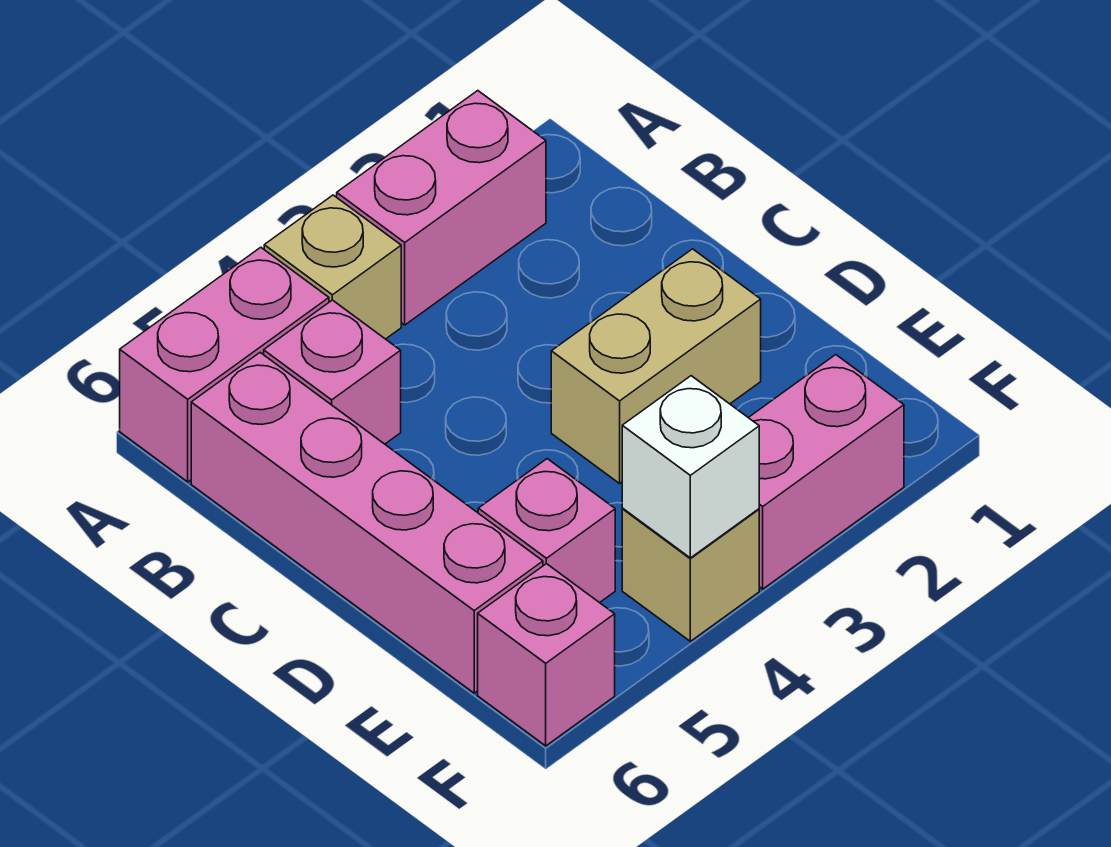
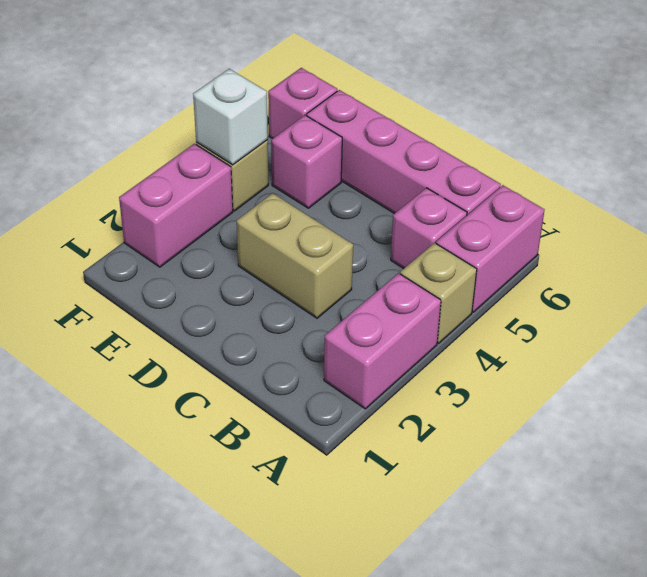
tan brick D2:D3 level 1 -> tan brick C3:D3 level 1

